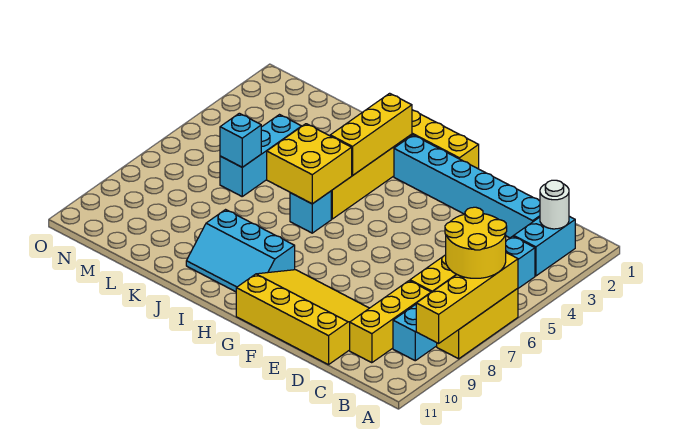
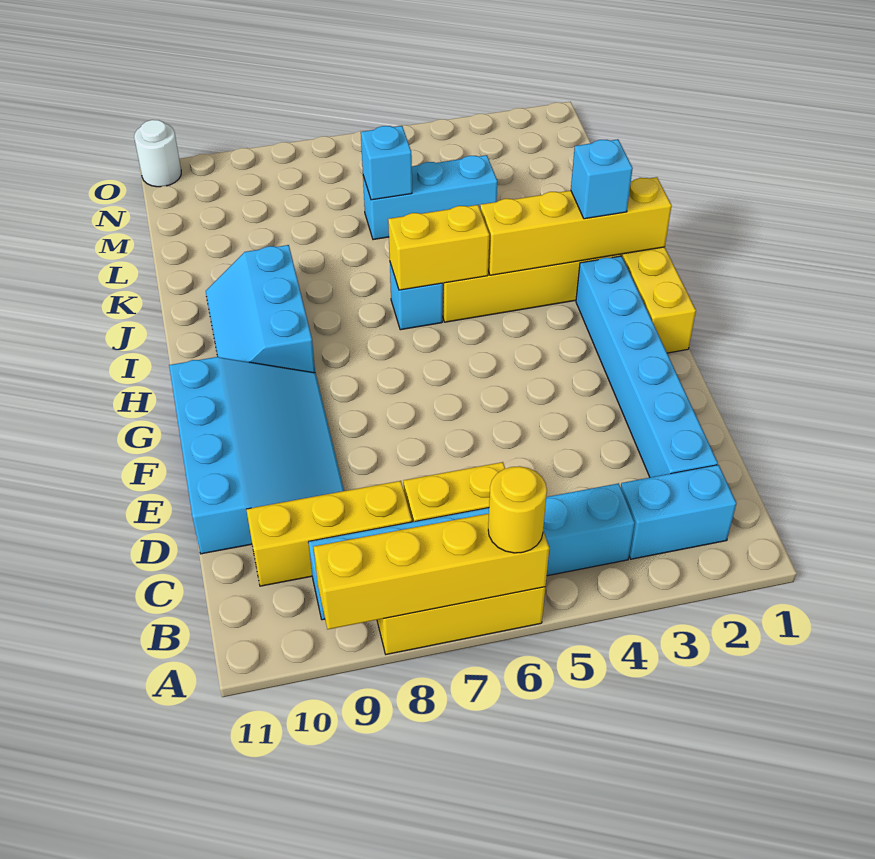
yellow round brick A6:B7 level 3 -> yellow round brick A6 level 3
white round brick B2 level 2 -> white round brick O11 level 1
yellow slope D9:G11 level 1 top 11 -> cyan slope D9:G11 level 1 top 11
yellow brick I2:I4 level 2 -> yellow brick I1:I4 level 2
none -> cyan brick I2 level 3
yellow brick I5:J6 level 2 -> yellow brick I5:I6 level 2

